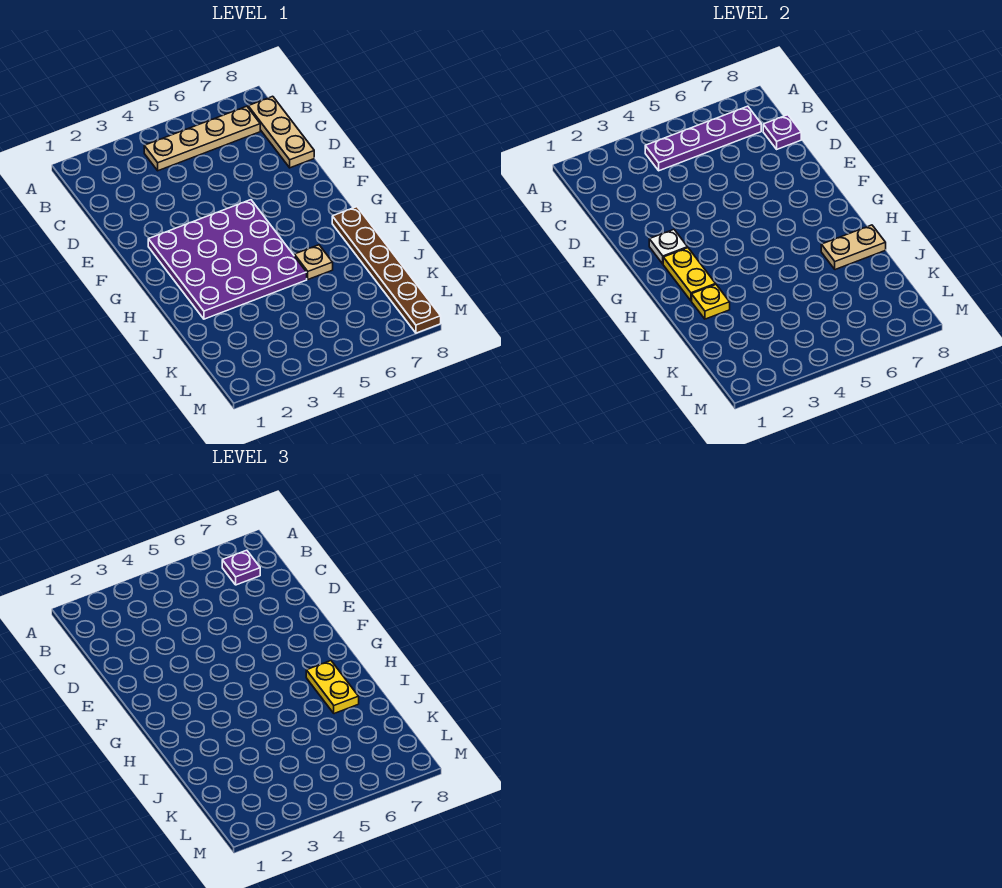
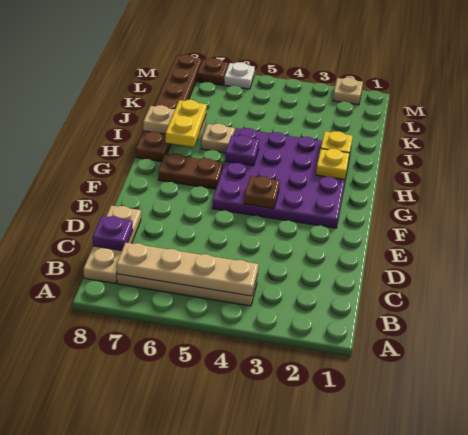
purple plate B4:B7 level 2 -> tan plate B4:B7 level 2
purple plate B7 level 3 -> purple plate H5 level 2
white plate F2 level 2 -> white plate M6 level 1
none -> brown plate F4 level 2
yellow plate G2:H2 level 2 -> yellow plate H2 level 2
none -> brown plate G6:G7 level 1
none -> tan plate M2 level 1
none -> brown plate M7 level 1

